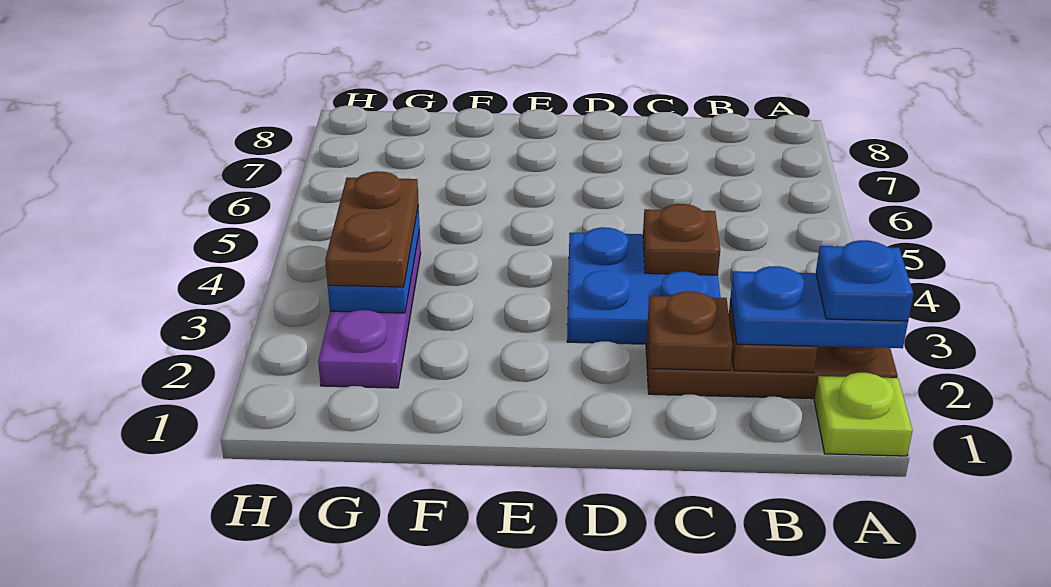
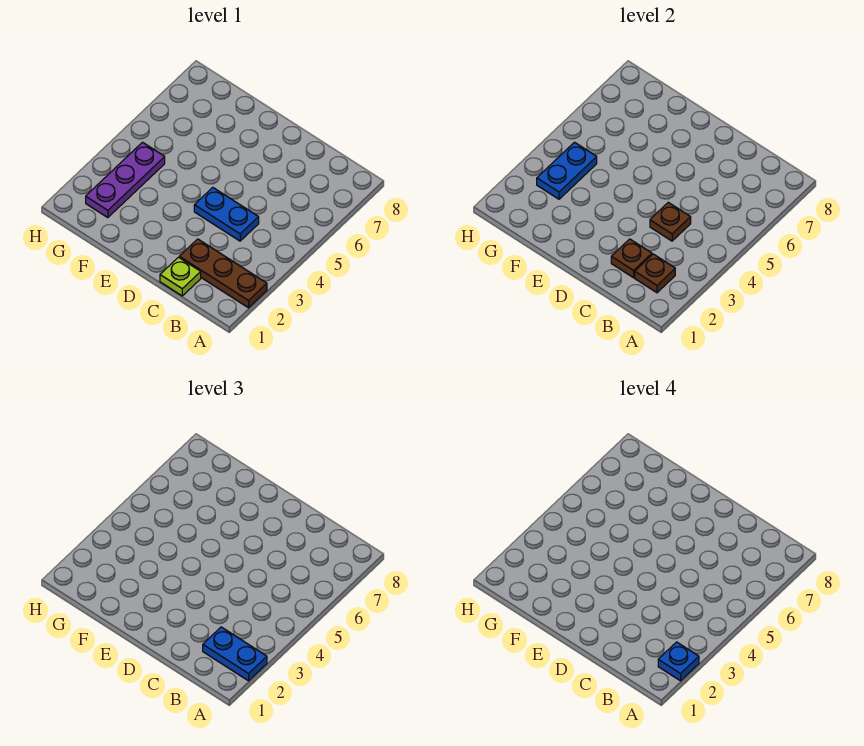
lime plate A1 level 1 -> lime plate C1 level 1
blue plate C3:D4 level 1 -> blue plate C4:D4 level 1
brown plate G3:G4 level 3 -> none

